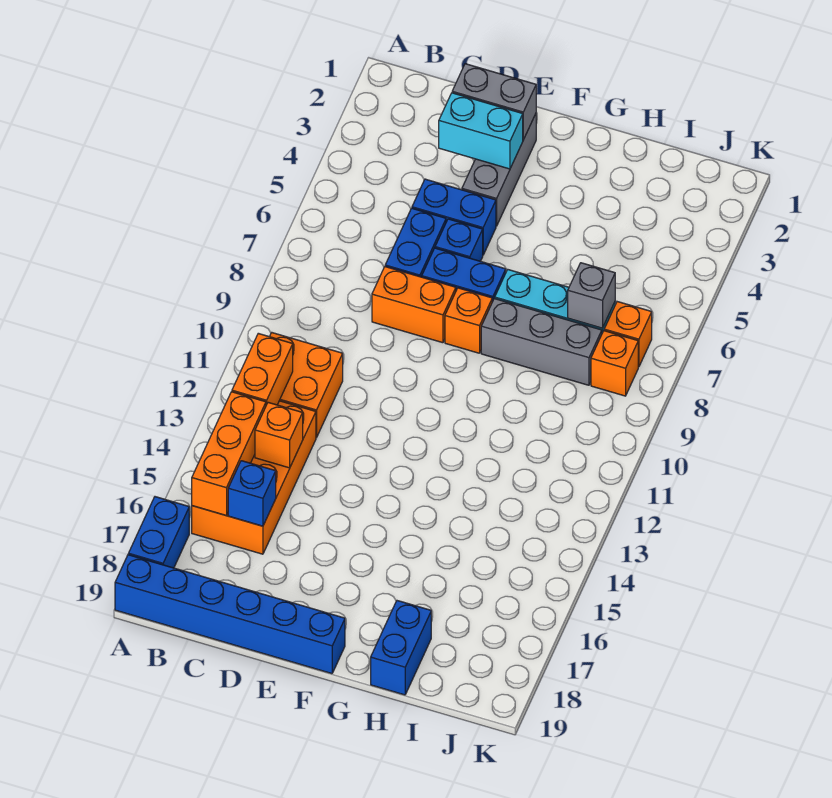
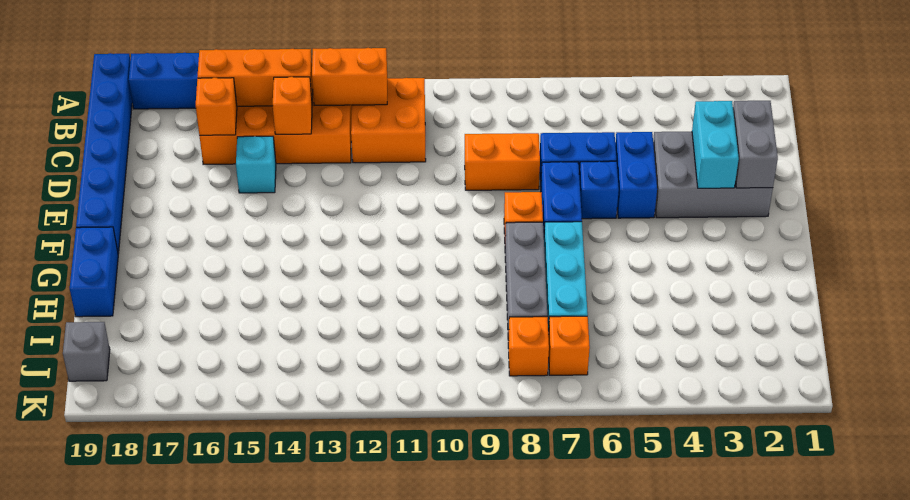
blue brick C16 level 2 -> orange brick C16 level 2
orange brick D8:E8 level 1 -> orange brick D8:D9 level 1
none -> cyan brick D15 level 1
grey brick E2:E4 level 1 -> grey brick D2:E4 level 1
blue brick H18:H19 level 1 -> blue brick G19:H19 level 1
grey brick I7 level 2 -> grey brick J19 level 1

